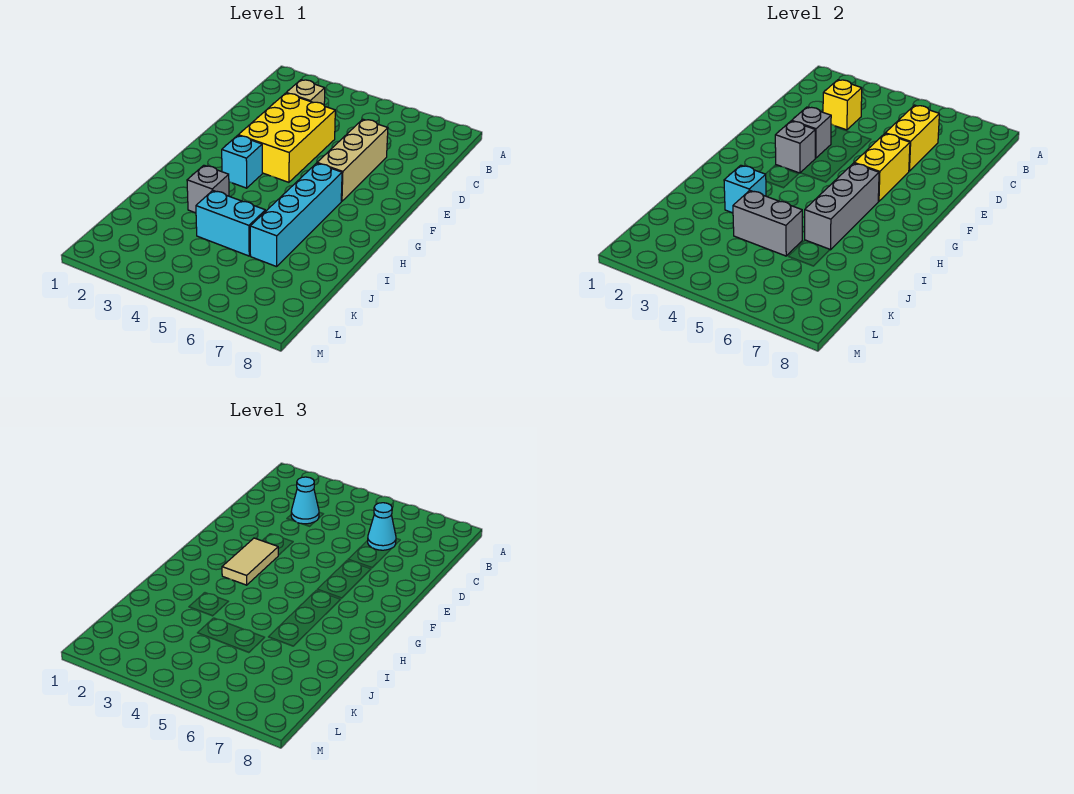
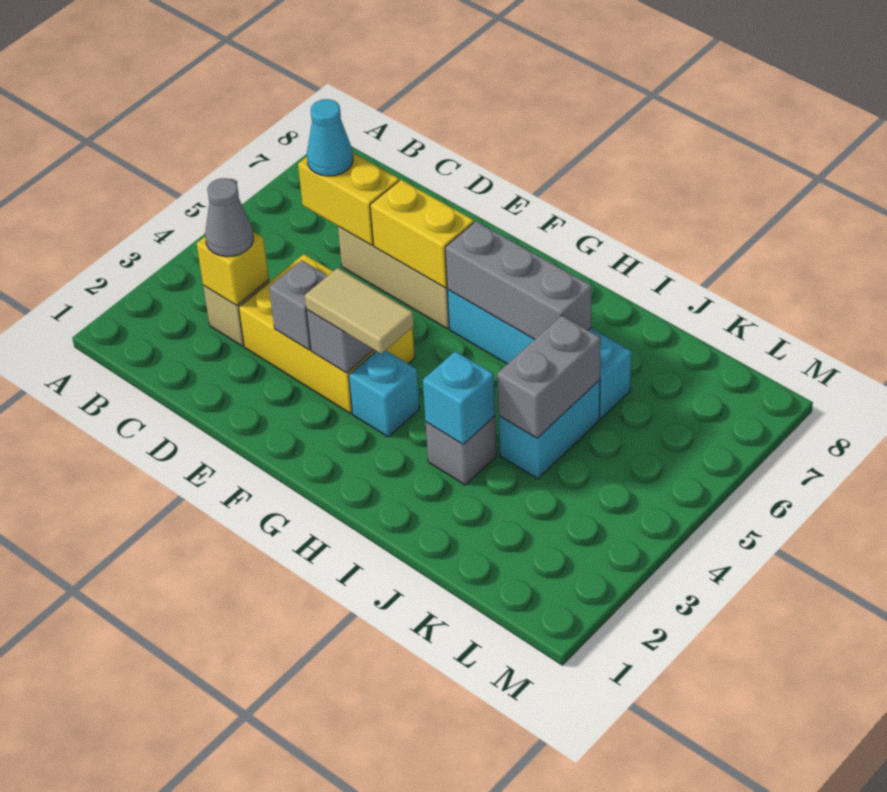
cyan cone C3 level 3 -> grey cone C3 level 3

